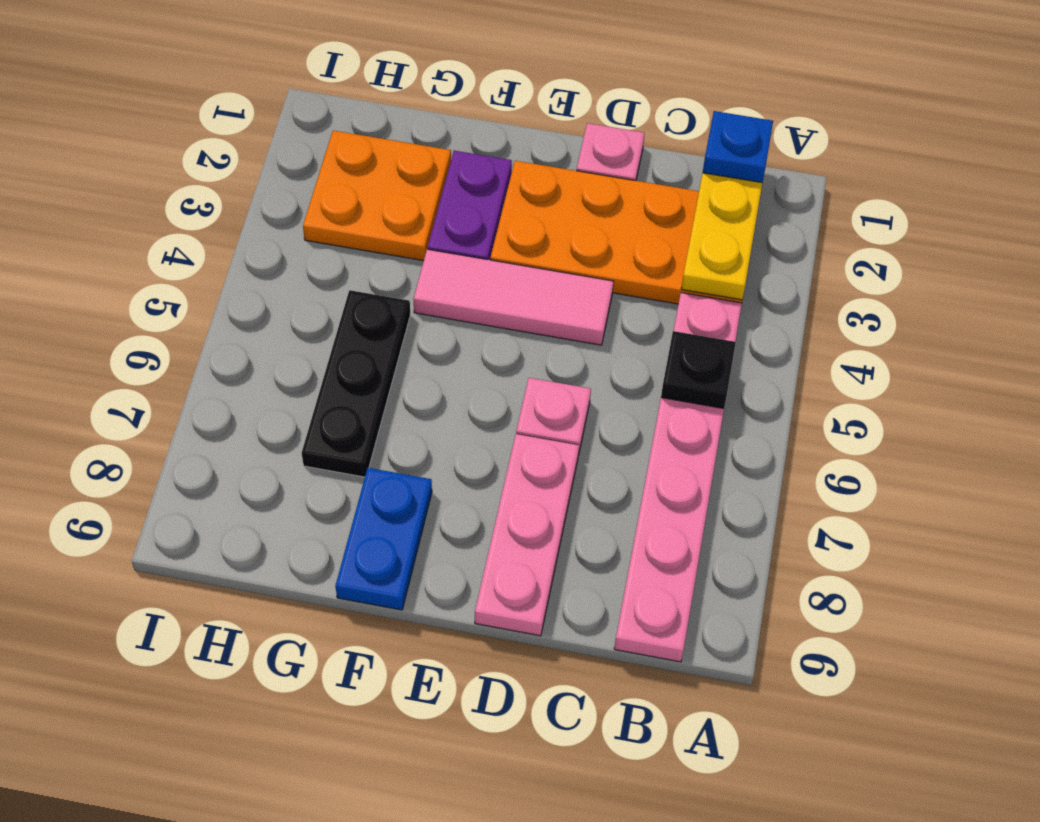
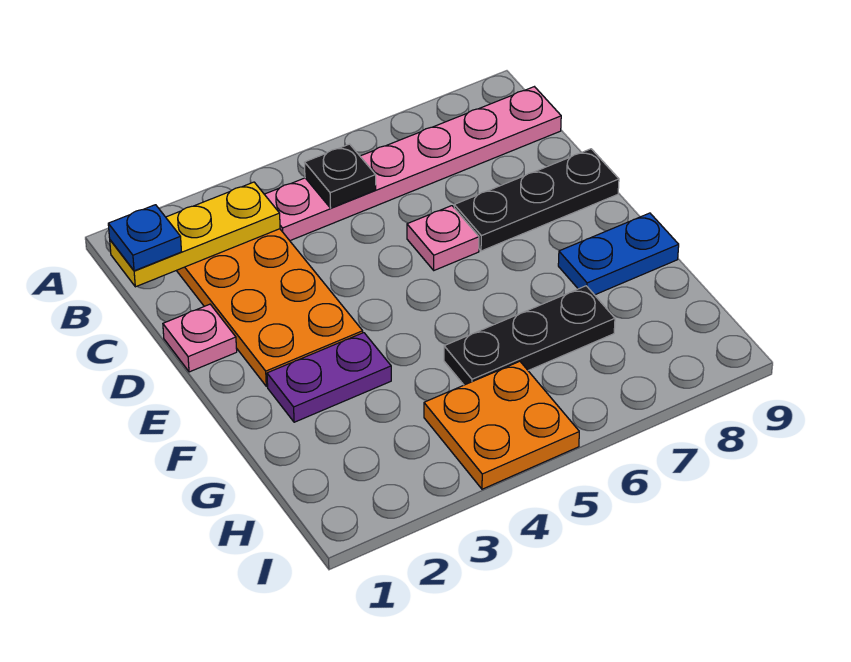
pink tile D4:F4 level 1 -> none
pink plate D7:D9 level 1 -> black plate D7:D9 level 1
orange plate G2:H3 level 1 -> orange plate H4:I5 level 1

